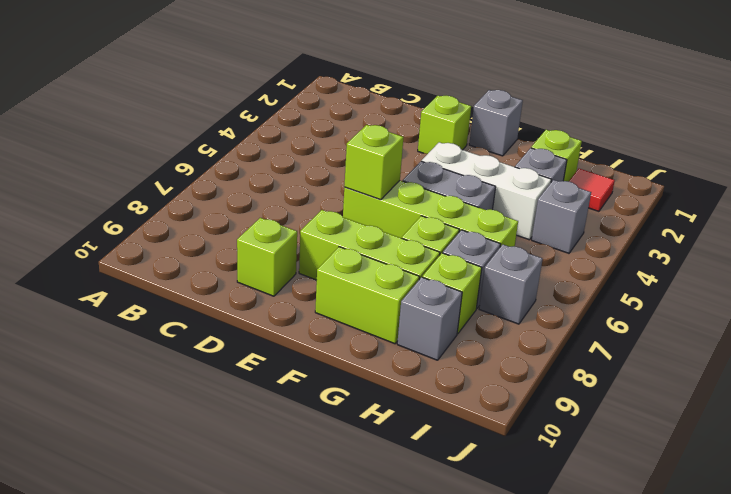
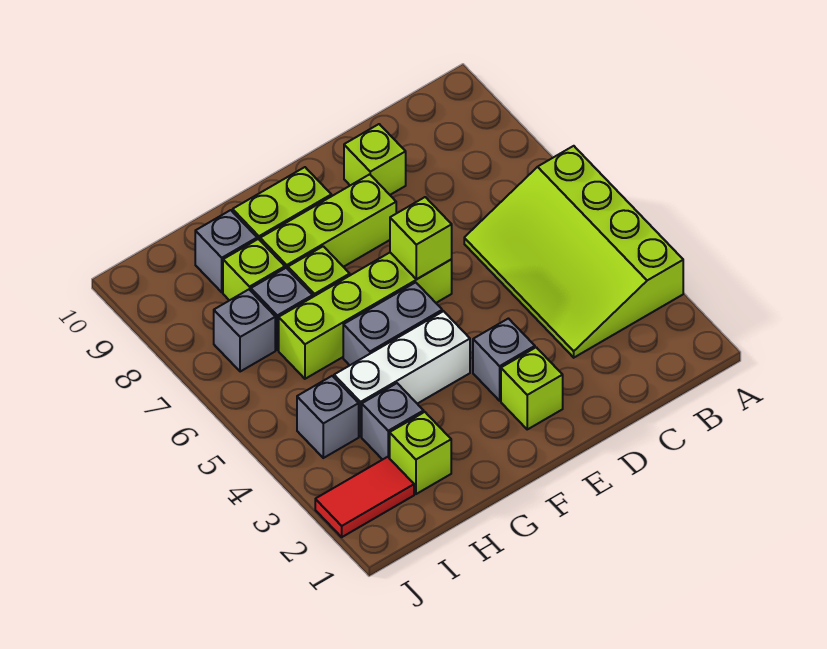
none -> lime slope A3:C6 level 1 top A
grey brick F1 level 1 -> grey brick E3 level 1
red tile I2 level 1 -> red tile I2:J2 level 1

